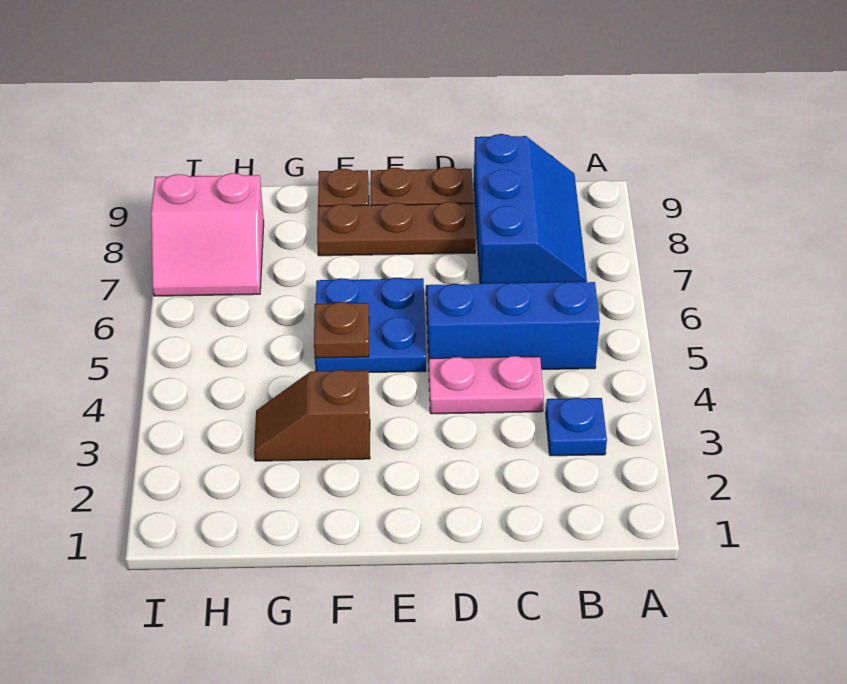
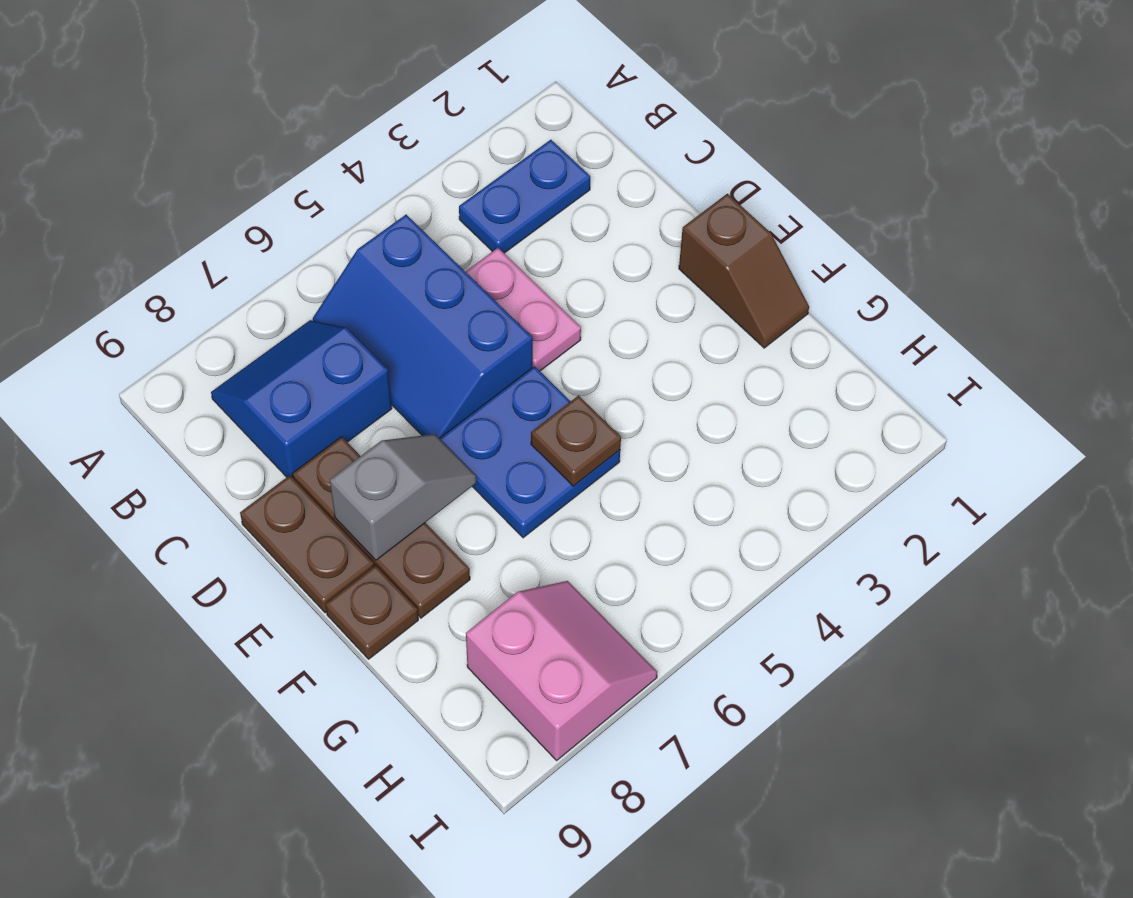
blue plate B3 level 1 -> blue plate B2:B3 level 1
blue slope B7:C9 level 1 top C -> blue slope B7:C8 level 1 top C
none -> grey slope E7:E8 level 2 top 8
brown slope F3:G3 level 1 top F -> brown slope E1:F1 level 1 top E

